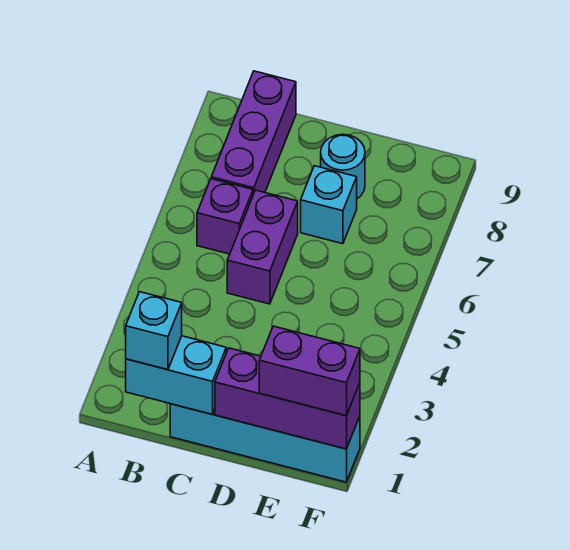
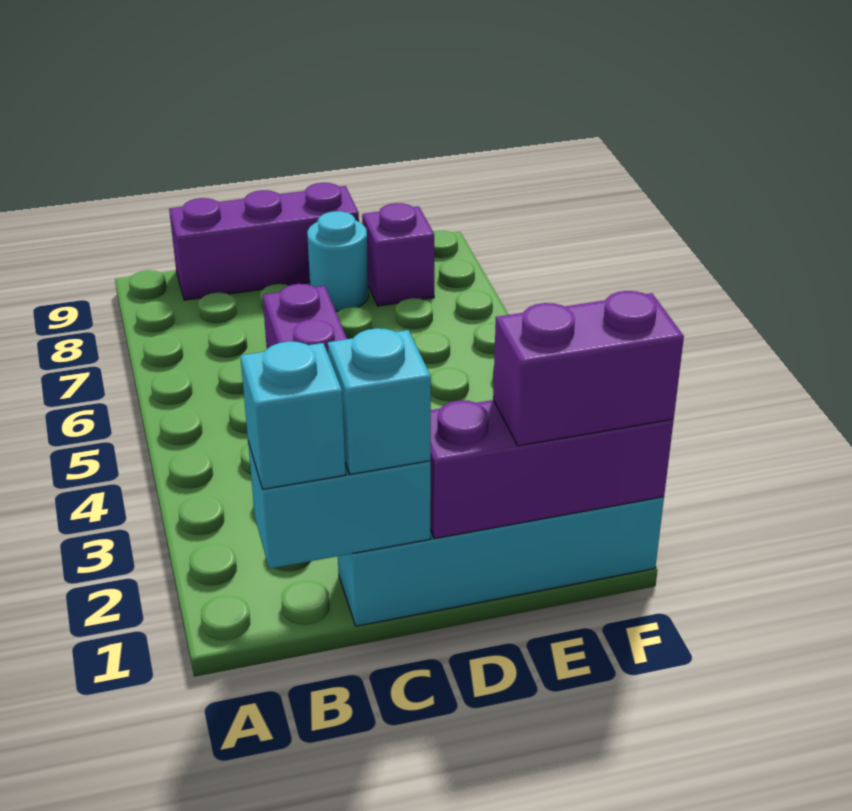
purple brick B6 level 1 -> purple brick E8 level 1
purple brick B7:B9 level 1 -> purple brick B9:D9 level 1
cyan brick D7 level 1 -> cyan brick C1 level 3

